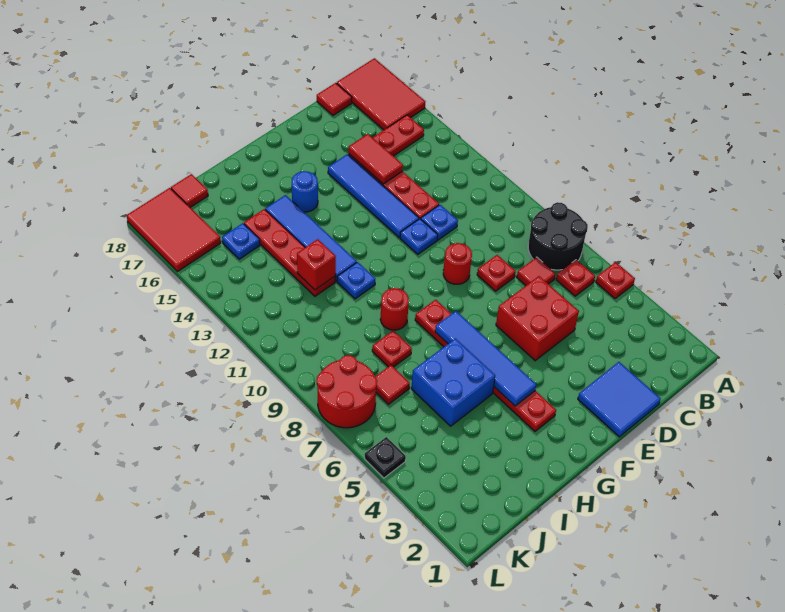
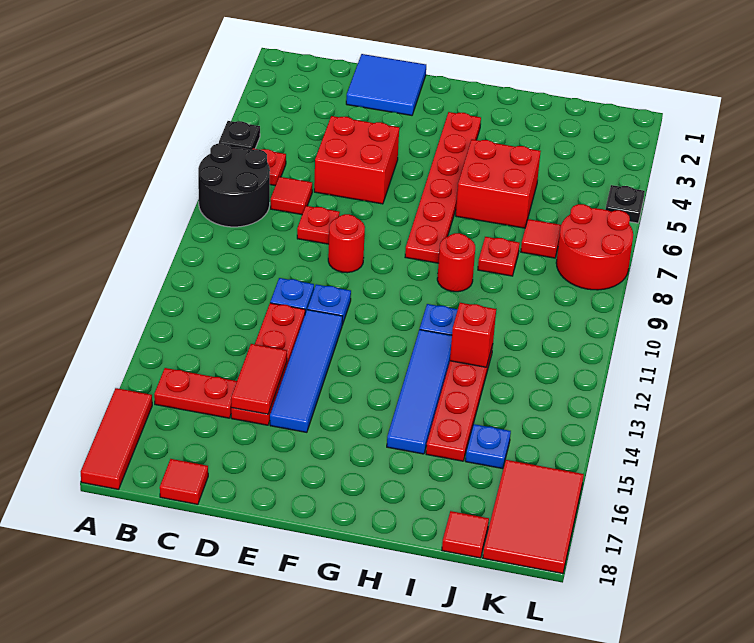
red plate A5 level 1 -> black plate A5 level 1
red tile A16:B18 level 1 -> red tile A16:A18 level 1
blue tile G4:G7 level 2 -> none
blue round brick G15 level 1 -> none
blue brick H5:I6 level 1 -> red brick H5:I6 level 1

